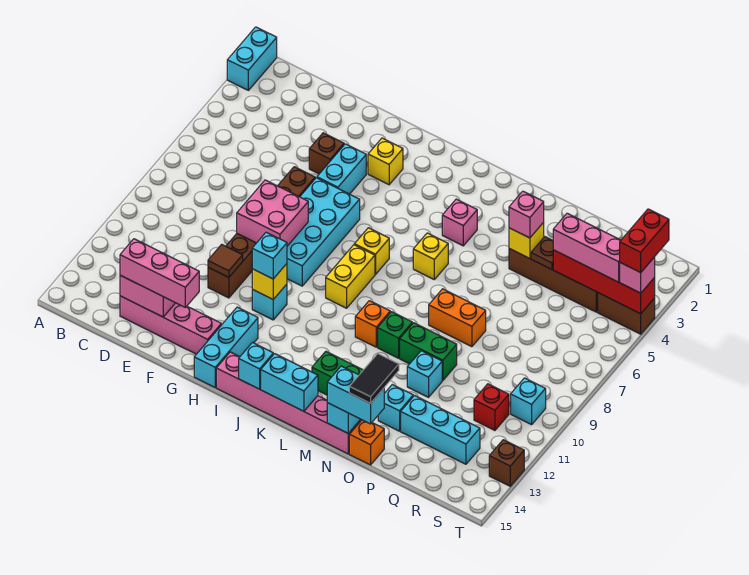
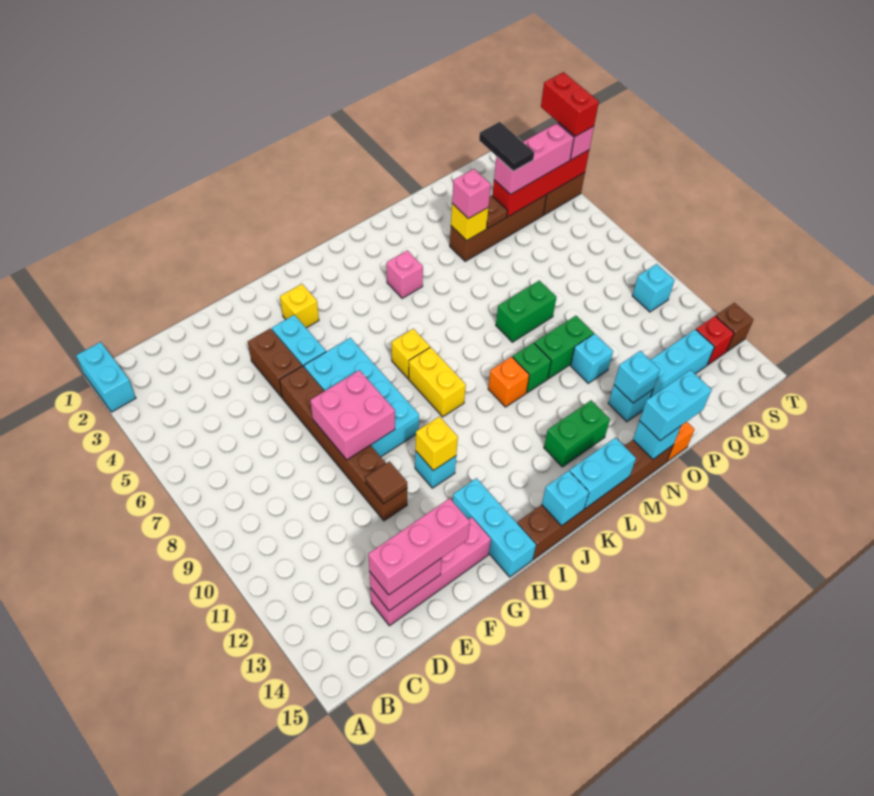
brown brick F4 level 1 -> brown brick F4:F5 level 1
cyan brick H11 level 3 -> cyan brick O13 level 2
pink brick I15:N15 level 1 -> brown brick I15:N15 level 1
yellow brick L6 level 1 -> none
orange brick N8:O8 level 1 -> green brick N8:O8 level 1
black tile O14:O15 level 4 -> black tile Q3:Q4 level 4
red brick R11 level 1 -> red brick S13 level 1

